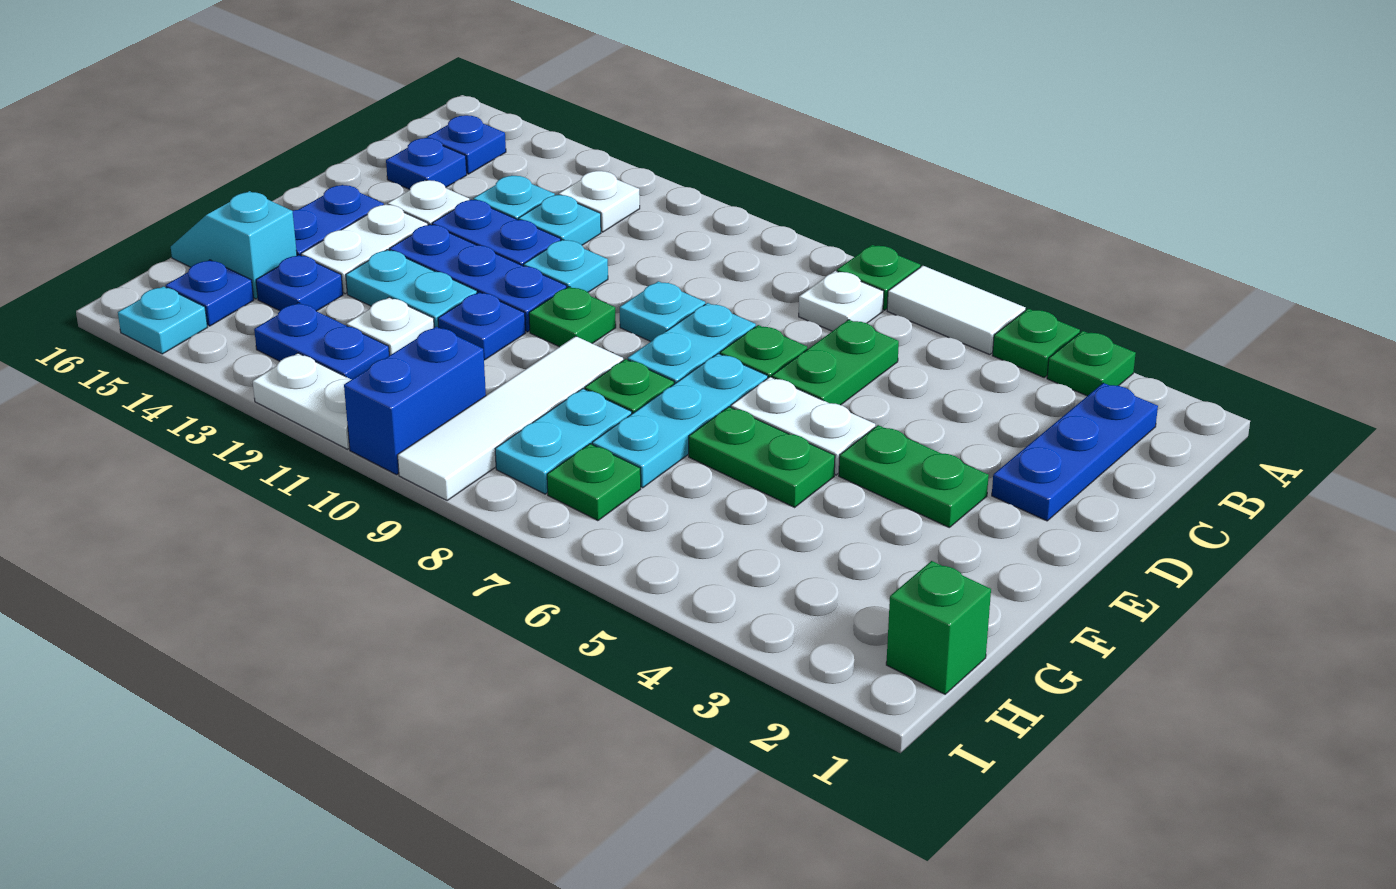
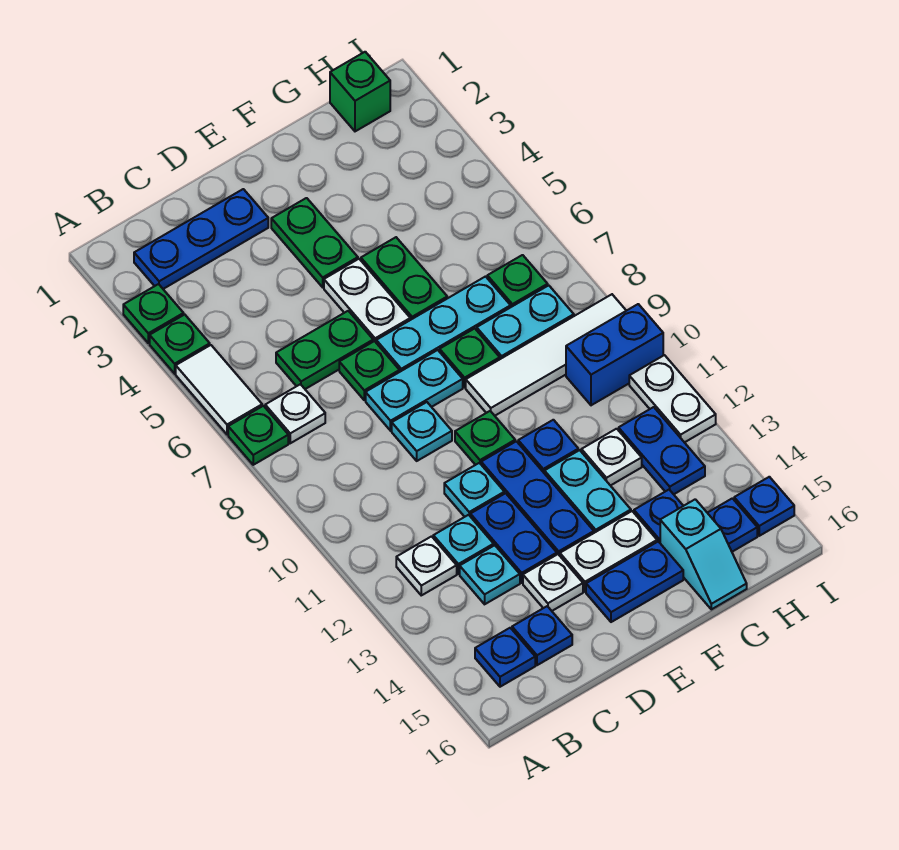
cyan plate I15 level 1 -> blue plate I15 level 1

